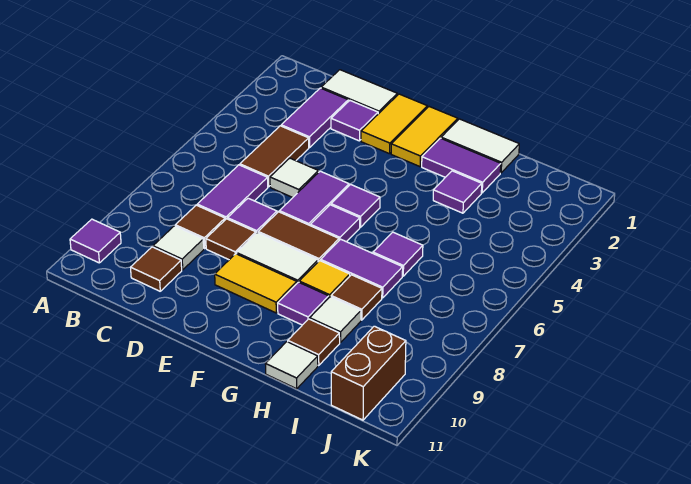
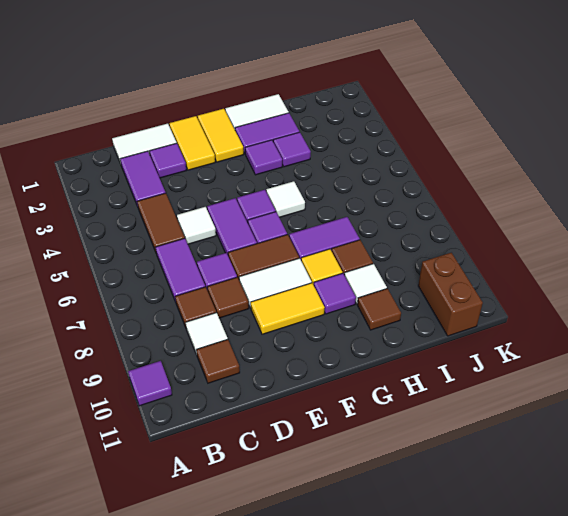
purple tile H6 level 1 -> purple tile G3 level 1
white tile H11 level 1 -> white tile G5 level 1

